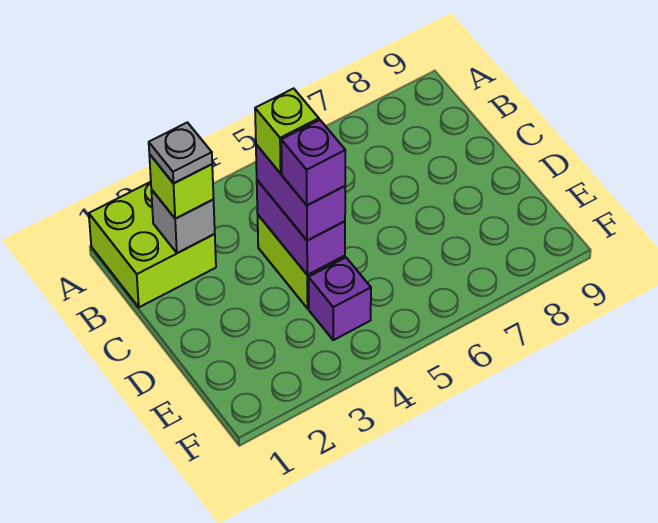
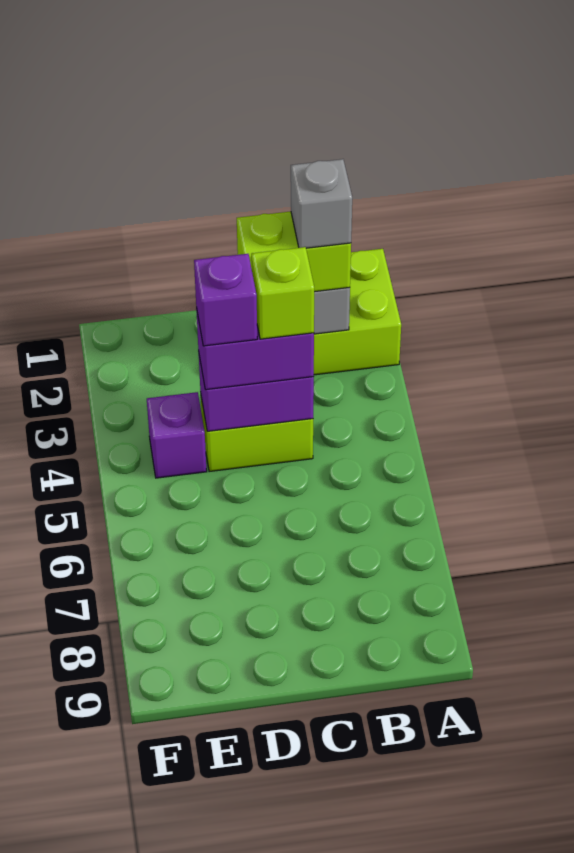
lime brick B2 level 3 -> lime brick B2:C2 level 3
grey plate B2 level 4 -> grey brick B2 level 4

